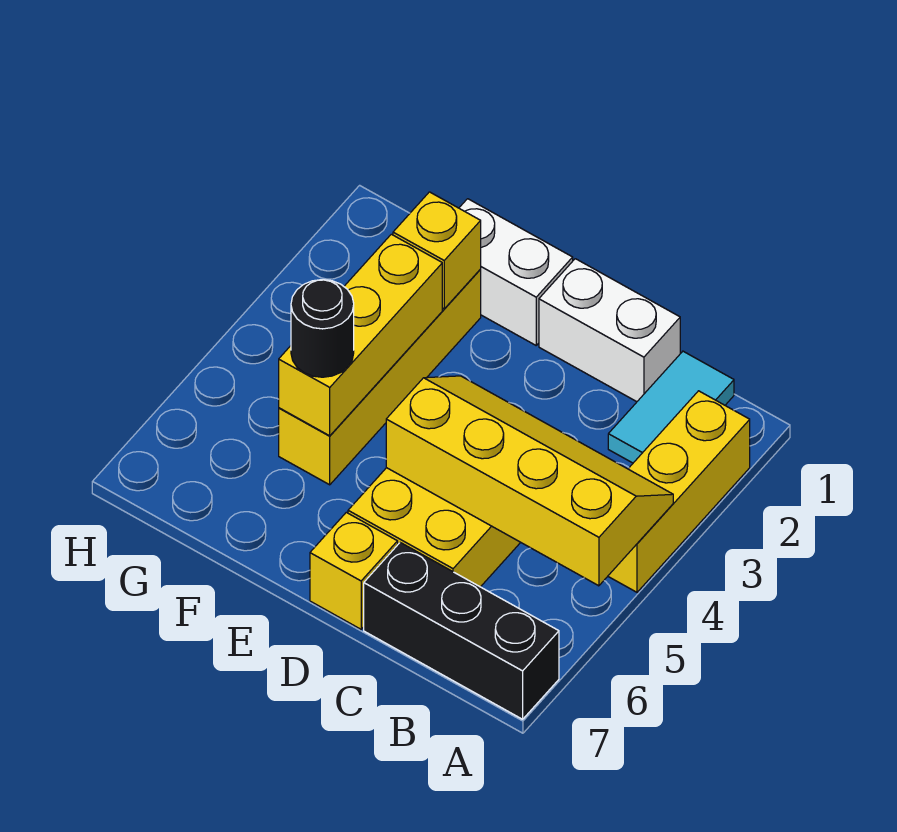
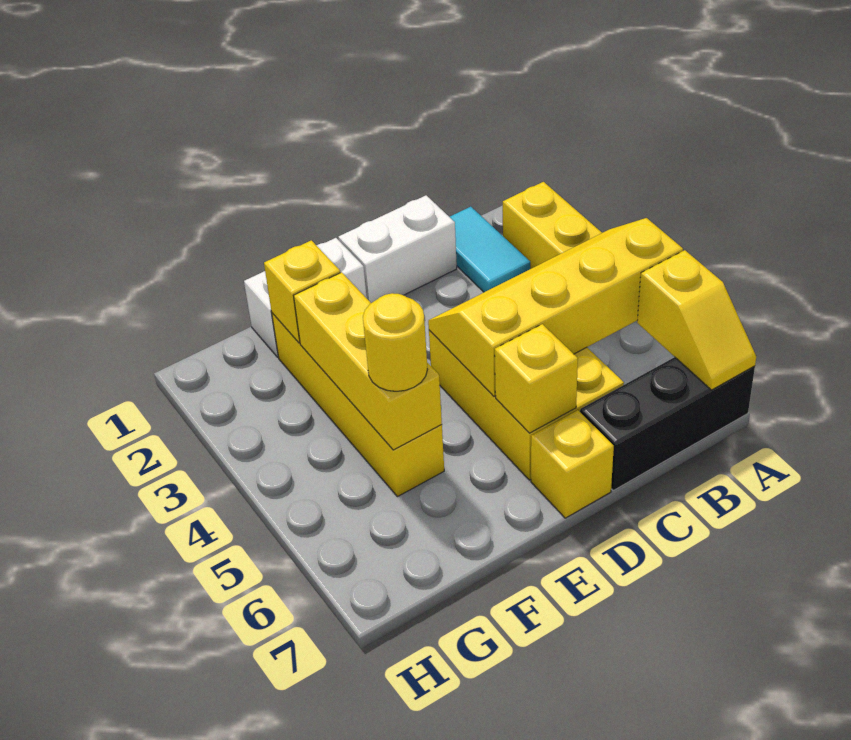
none -> yellow slope A6:A7 level 2 top 6
none -> yellow brick D6 level 2
black round brick F5 level 3 -> yellow round brick F5 level 3

